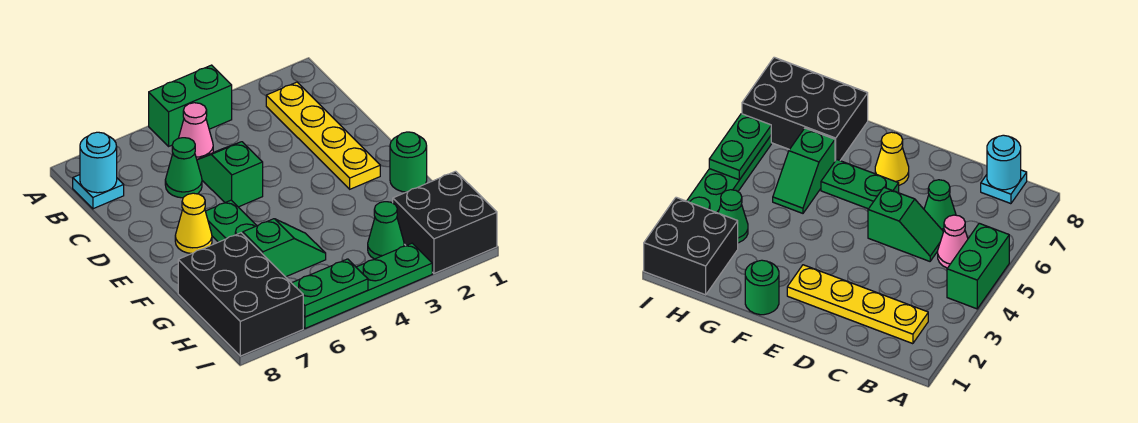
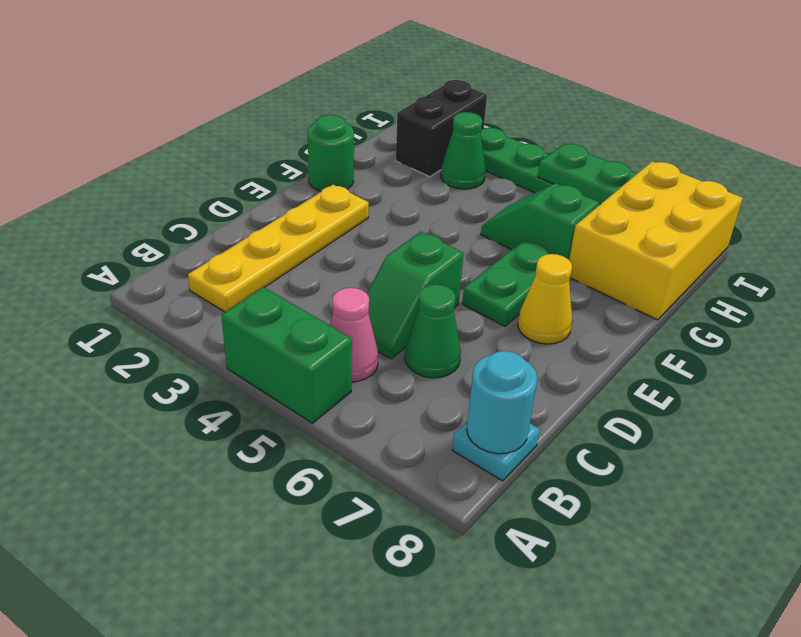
black brick G7:I8 level 1 -> yellow brick G7:I8 level 1
black brick H1:I2 level 1 -> black brick H2:I2 level 1

